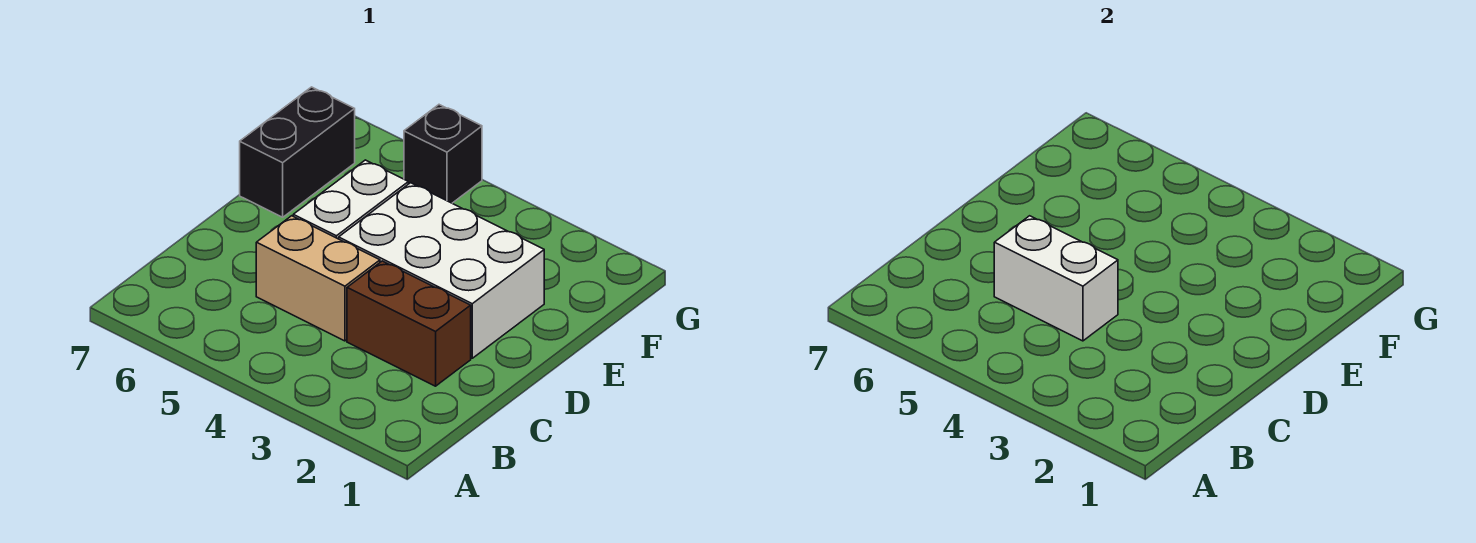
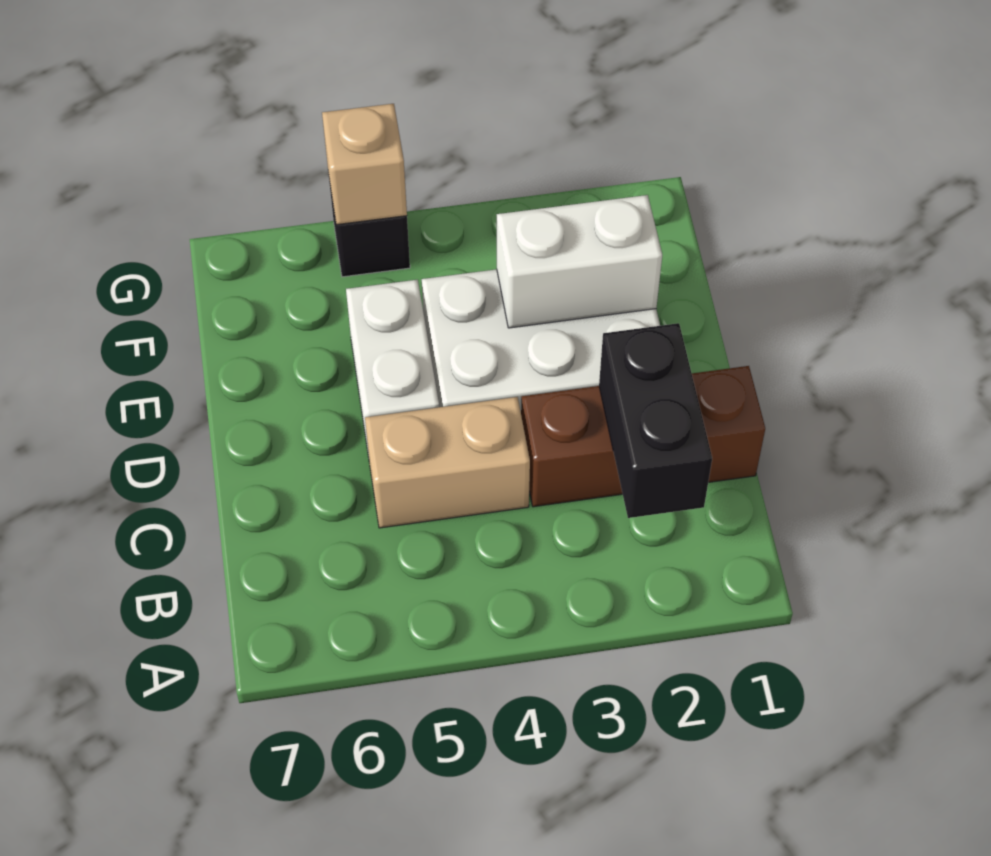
brown brick C2:C3 level 1 -> brown brick C1:C3 level 1
white brick C4:C5 level 2 -> white brick E2:E3 level 2
black brick E7:F7 level 1 -> black brick B2:C2 level 2
none -> tan brick G5 level 2

